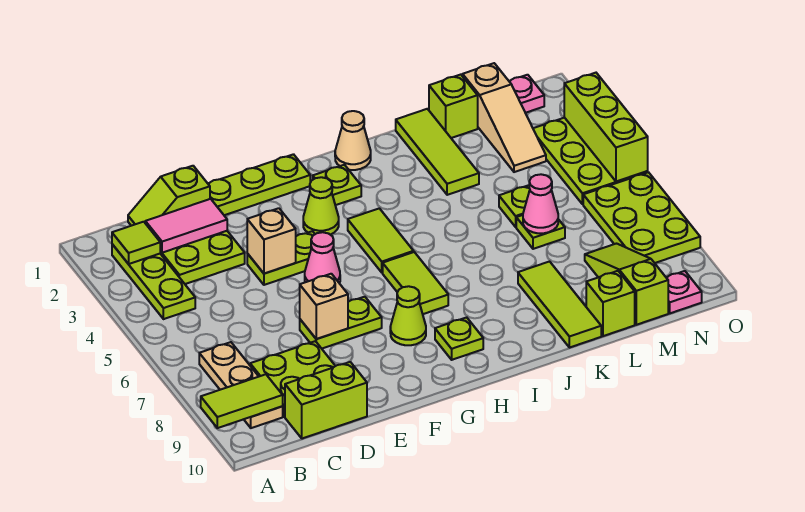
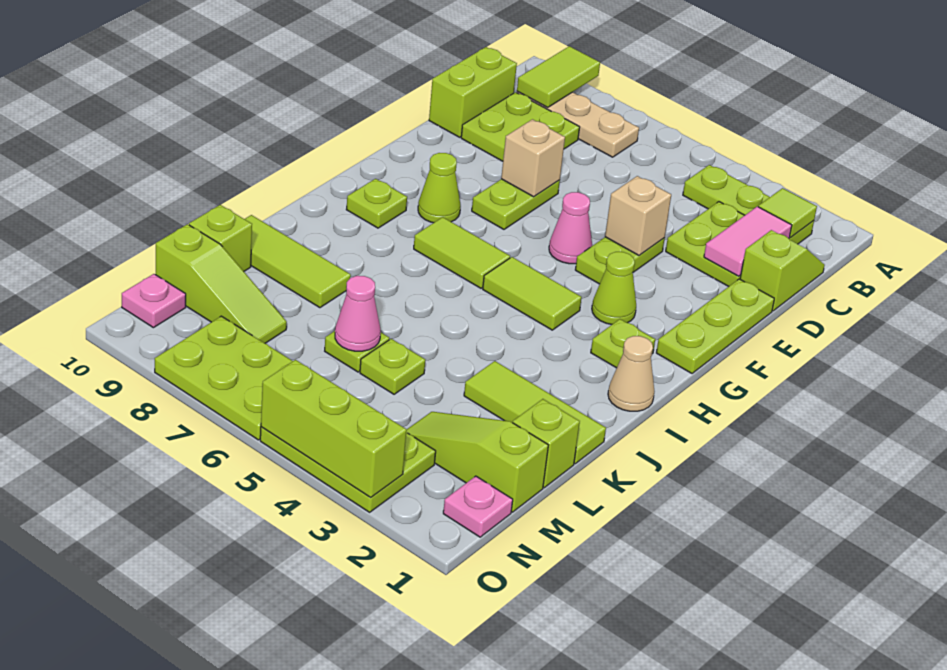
tan slope M1:M3 level 1 top 1 -> lime slope M1:M3 level 1 top 1

